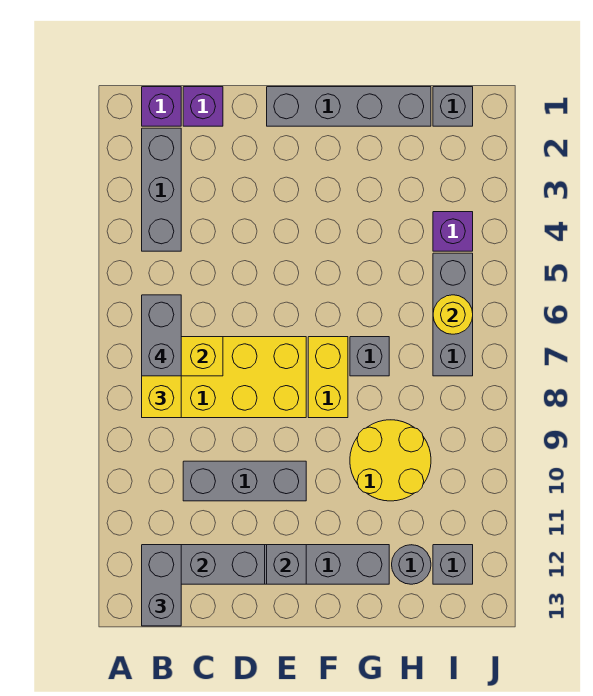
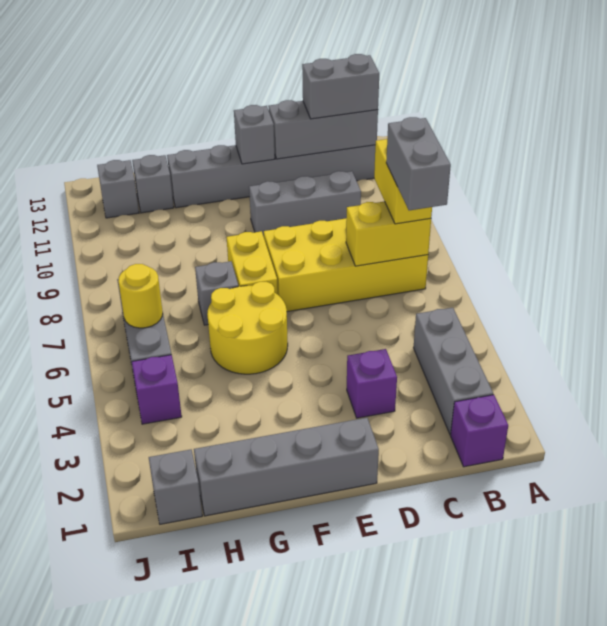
grey brick B12:B13 level 3 -> grey brick B12:C12 level 3
purple brick C1 level 1 -> purple brick D3 level 1
yellow round brick G9:H10 level 1 -> yellow round brick F5:G6 level 1
grey round brick H12 level 1 -> grey brick H12 level 1

